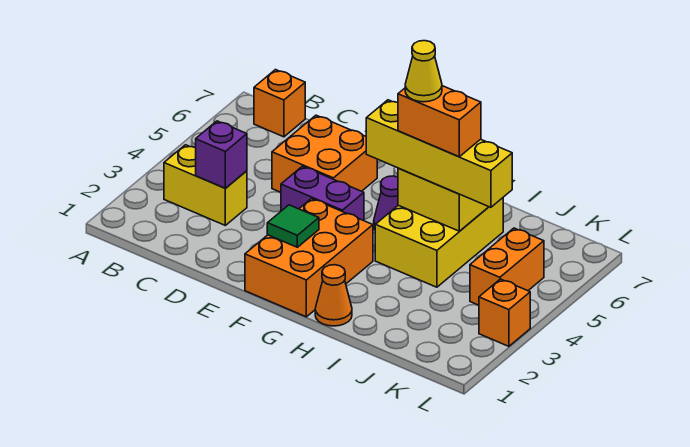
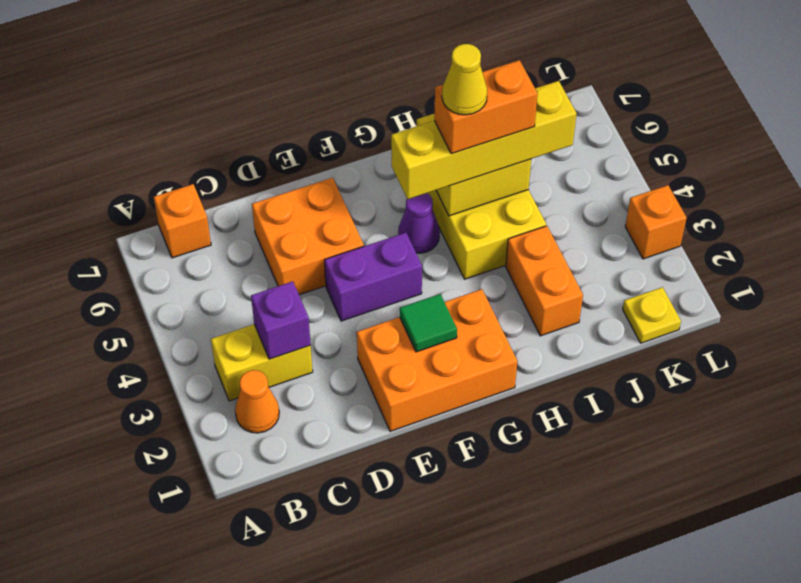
orange brick F1:G3 level 1 -> orange brick E1:G2 level 1
orange cone H1 level 1 -> orange cone B2 level 1
none -> yellow plate K1 level 1
orange brick K4:K5 level 1 -> orange brick I2:I3 level 1

